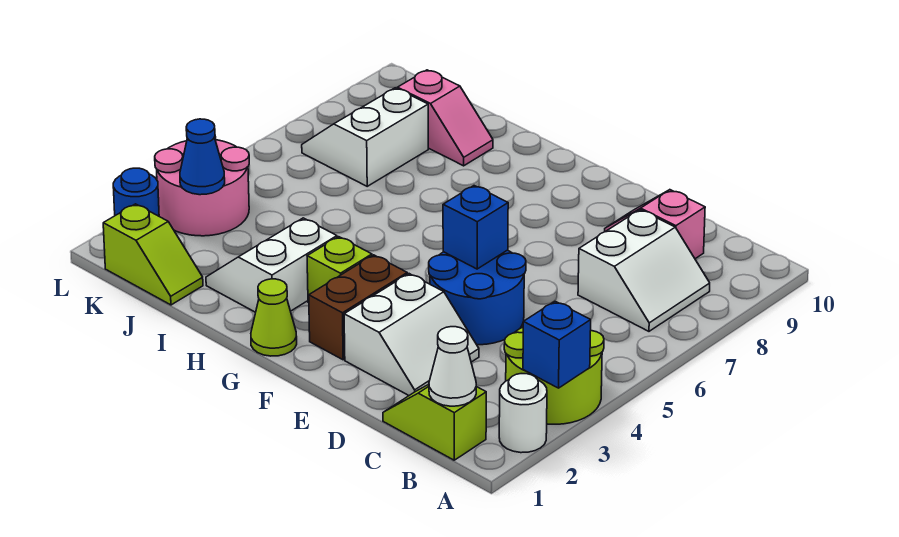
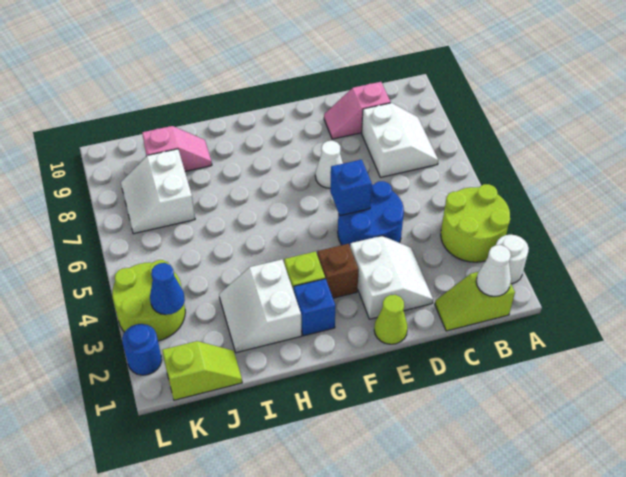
blue brick A3 level 2 -> blue brick G2 level 1
none -> white cone E7 level 1
brown brick F2:F3 level 1 -> brown brick F3 level 1
lime cone G1 level 1 -> lime cone E1 level 1
pink round brick K3:L4 level 1 -> lime round brick K3:L4 level 1

